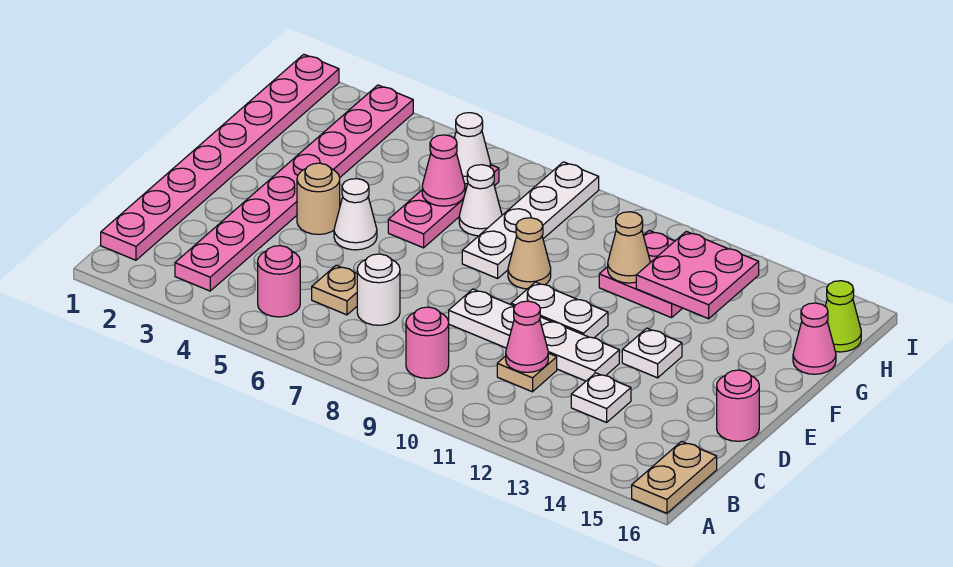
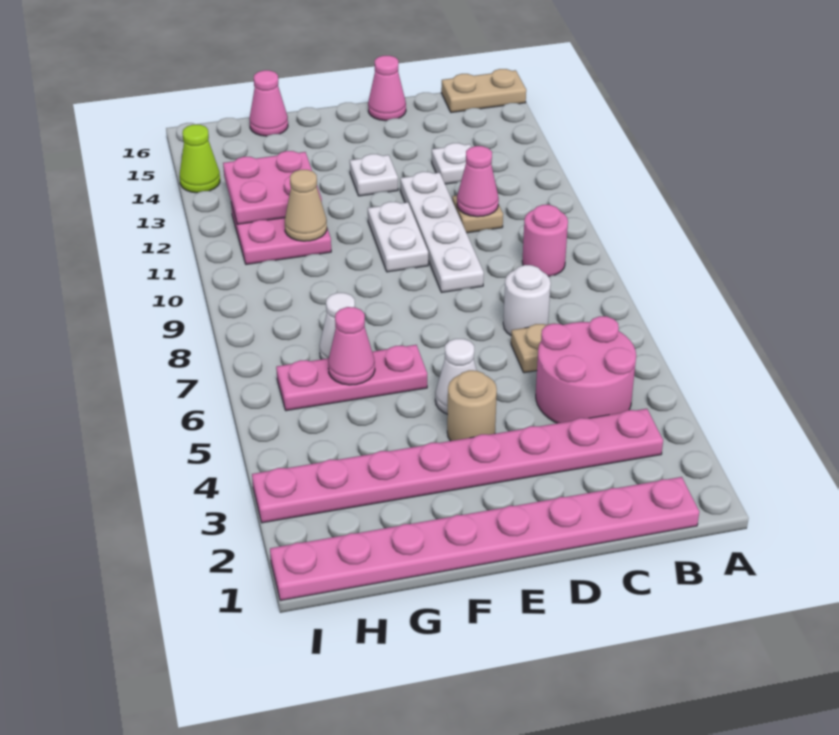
pink round brick B5 level 1 -> pink round brick B4:C5 level 1
pink round brick D16 level 1 -> pink cone D16 level 1
white plate F8:I8 level 1 -> none
tan cone F9 level 1 -> none
white cone H6 level 2 -> none
lime cone H16 level 1 -> lime cone I14 level 1

